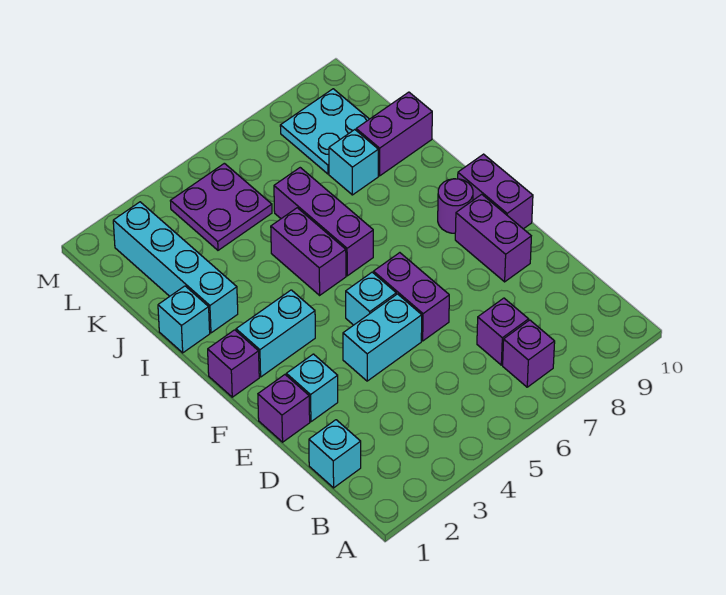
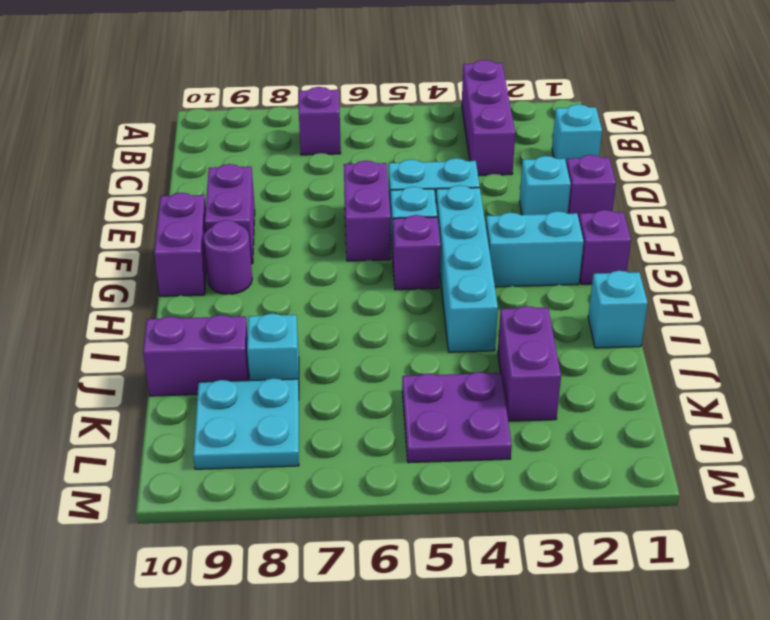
purple brick C7 level 1 -> purple brick G5 level 1
purple brick H5:I5 level 1 -> purple brick J3:K3 level 1
purple brick H6:J6 level 1 -> purple brick A3:C3 level 1
cyan brick I2:L2 level 1 -> cyan brick F4:I4 level 1

